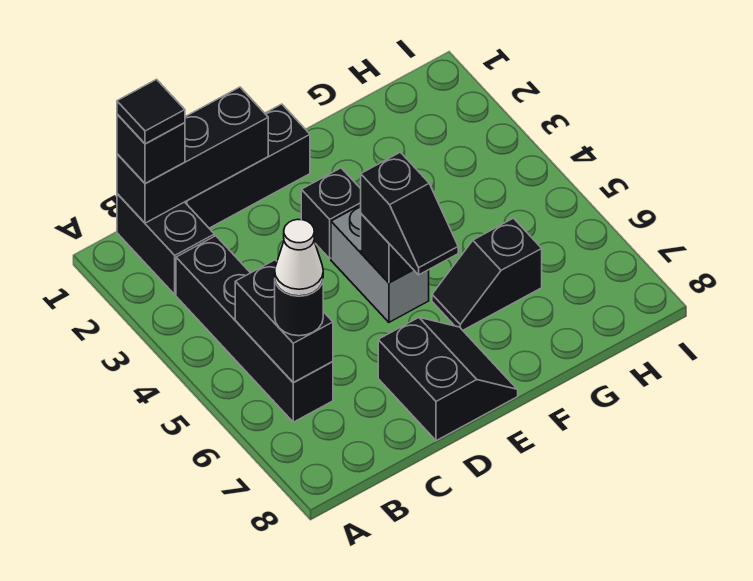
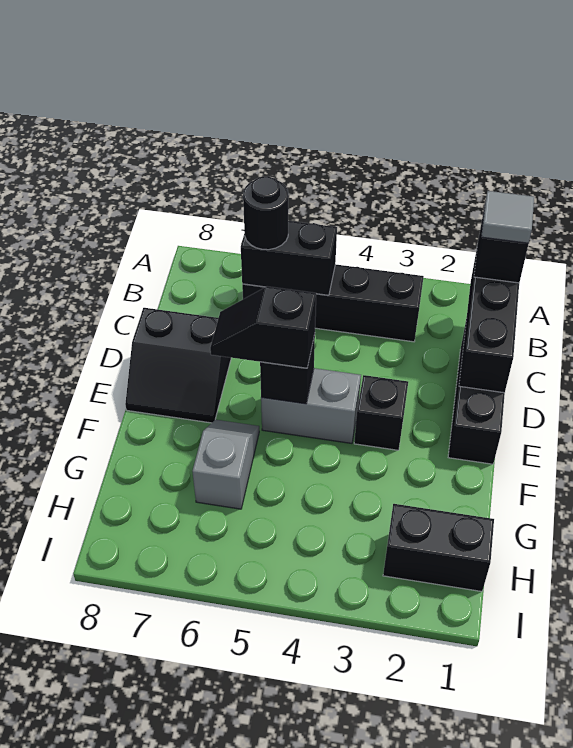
black brick B1:B2 level 1 -> black brick H1:H2 level 1
black tile B1 level 4 -> grey tile B1 level 4
white cone B6 level 4 -> none
black slope F6:G6 level 1 top G -> grey slope F6:G6 level 1 top G

